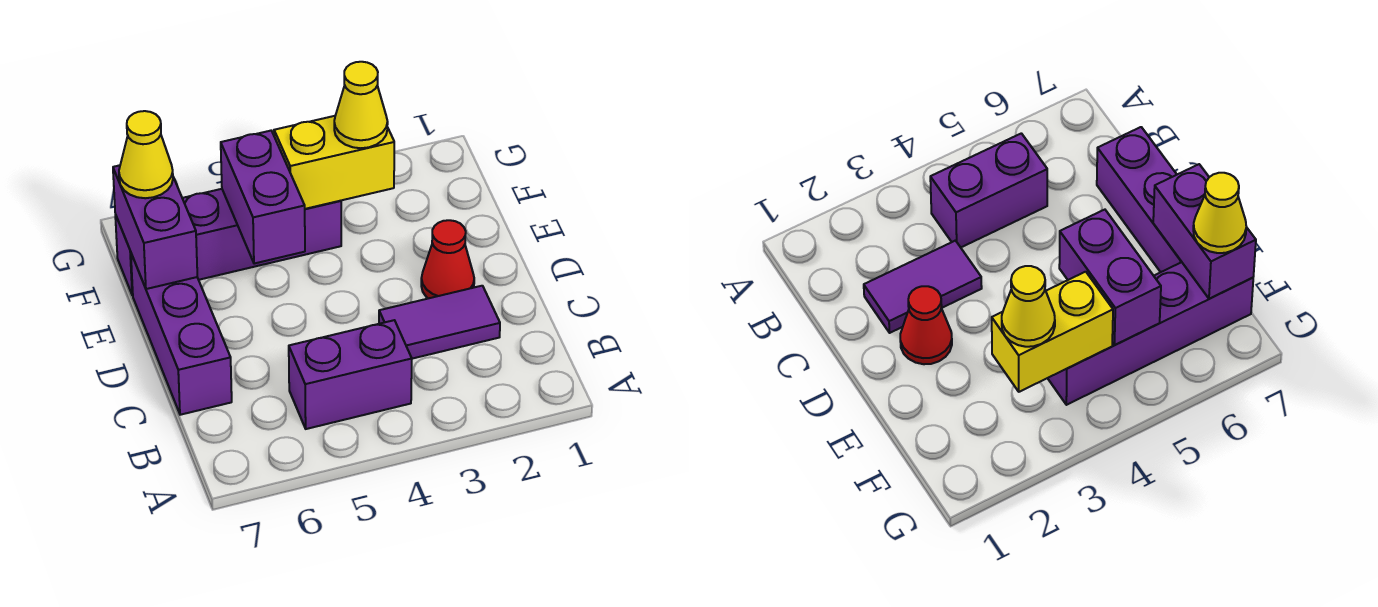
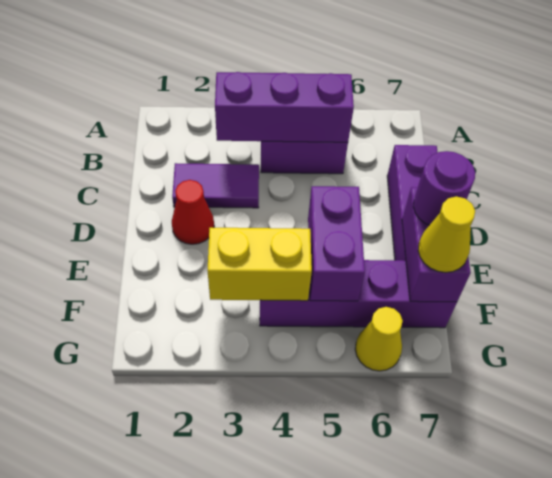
none -> purple brick B3:B5 level 2
none -> purple round brick E7 level 3
yellow cone F3 level 3 -> yellow cone G6 level 1

